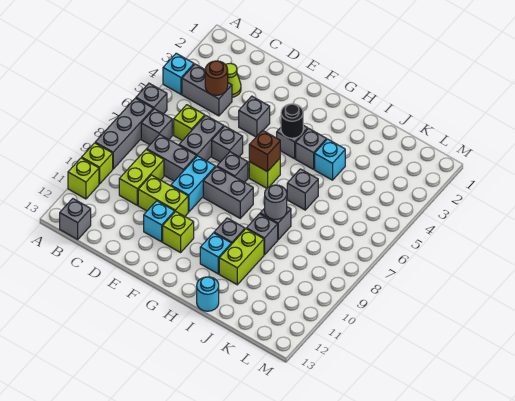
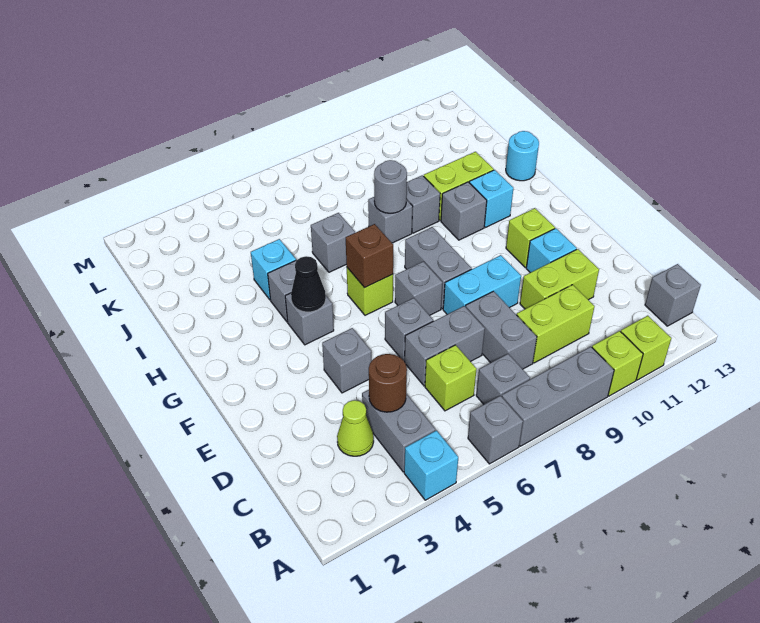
lime brick D10:E10 level 1 -> lime brick D10:D11 level 1
black round brick G4 level 2 -> black cone G4 level 2

